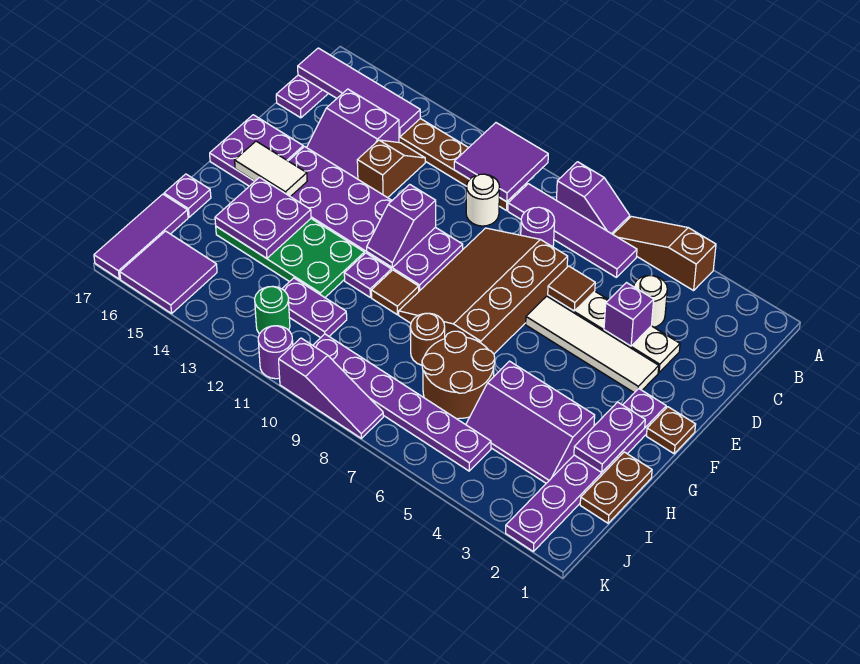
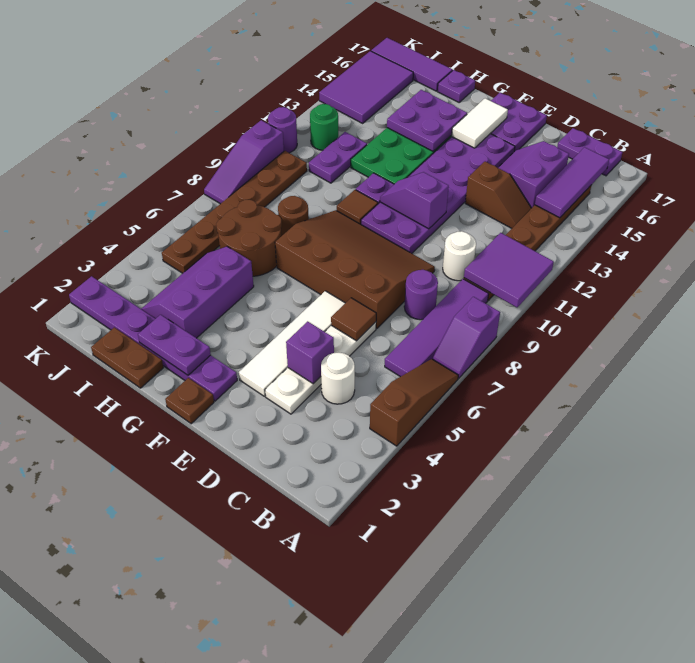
purple tile B14:B17 level 2 -> purple tile B14:B16 level 2
purple plate J5:J10 level 1 -> brown plate J5:J10 level 1
purple tile J15:K16 level 1 -> purple tile J14:K16 level 1

